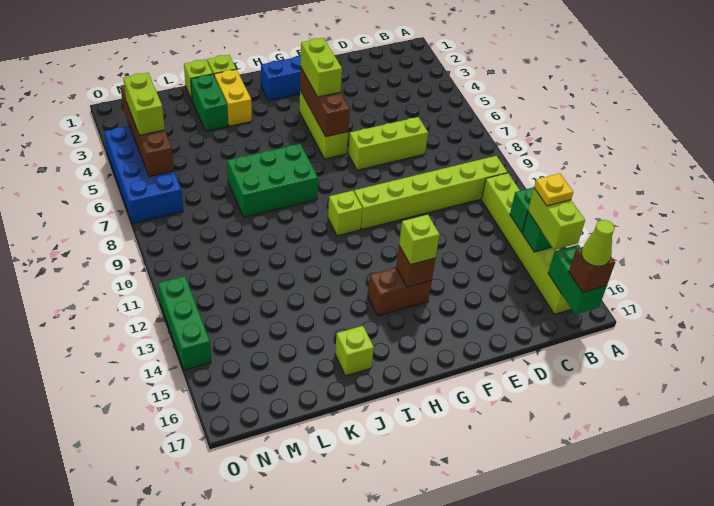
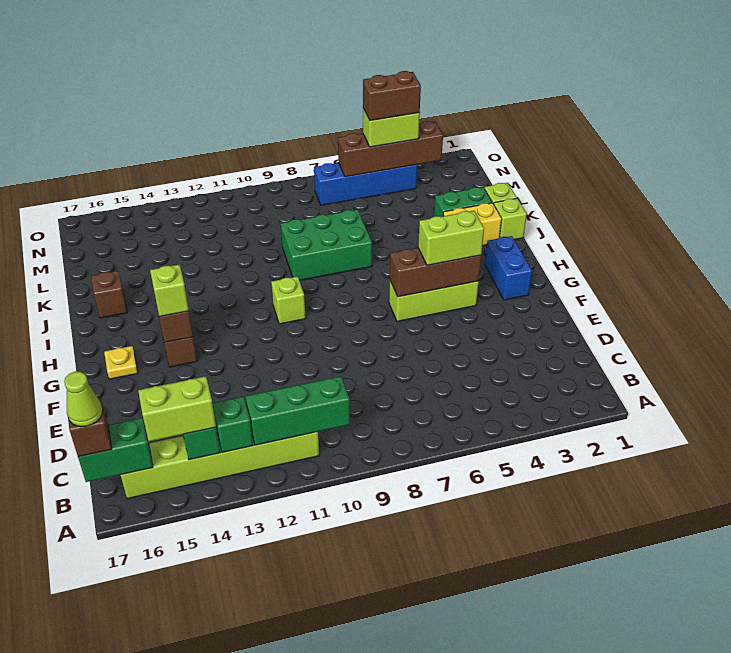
lime brick B10:G10 level 1 -> none
yellow plate B14 level 4 -> yellow plate G16 level 1
lime brick D7:F7 level 1 -> none
green brick I7:K8 level 1 -> green brick J7:K9 level 1
lime brick J16 level 1 -> brown brick J16 level 1
blue brick N4:O7 level 1 -> blue brick N4:N7 level 1
none -> brown brick N4:N5 level 4
green brick O12:O14 level 1 -> green brick B10:B12 level 2

